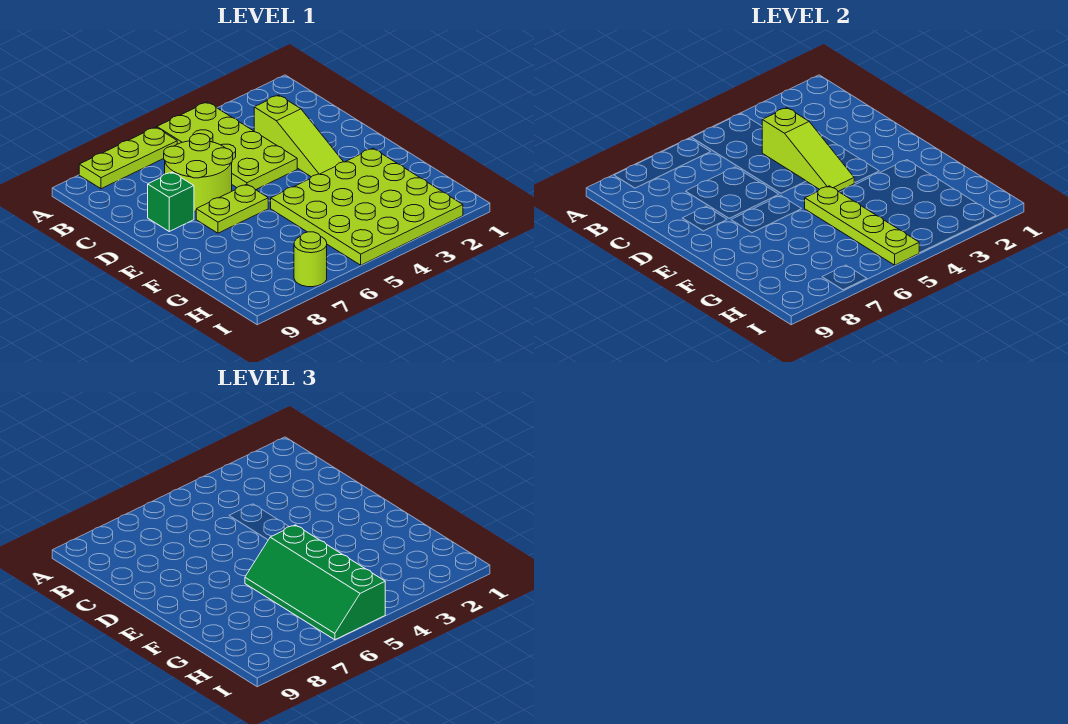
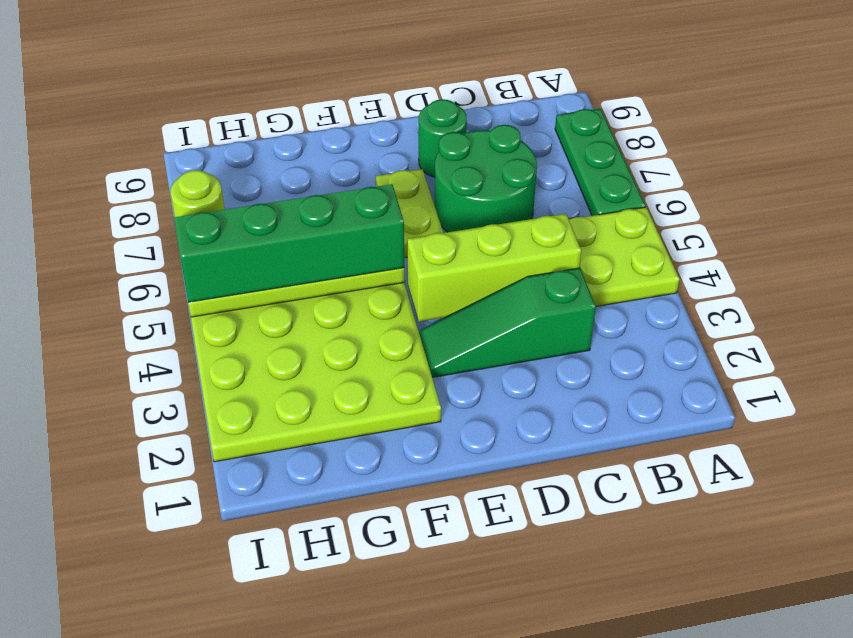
lime plate A6:A8 level 1 -> green plate A6:A8 level 1
lime slope C3:E3 level 1 top C -> green slope C3:E3 level 1 top C
lime slope C4:E4 level 2 top C -> lime brick C4:E4 level 2
lime round brick C6:D7 level 1 -> green round brick C6:D7 level 1
green brick D8 level 1 -> green round brick D8 level 1

